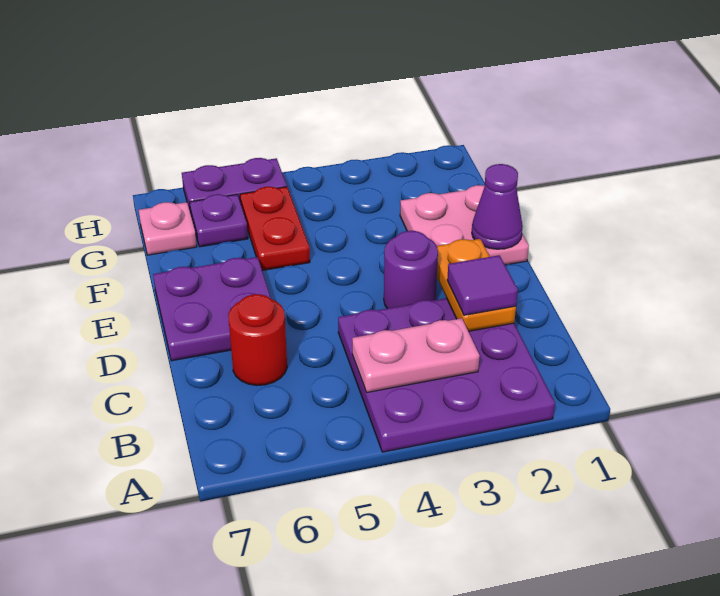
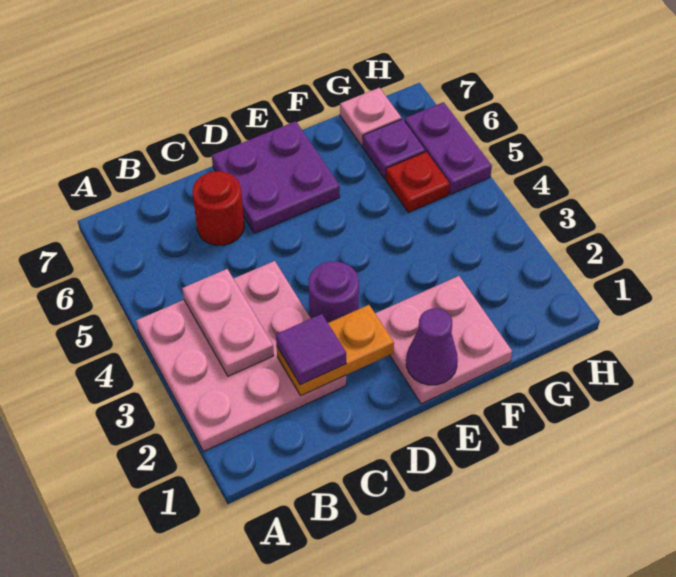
purple plate A2:C4 level 1 -> pink plate A2:C4 level 1
red plate F5:G5 level 1 -> red plate G5 level 1

